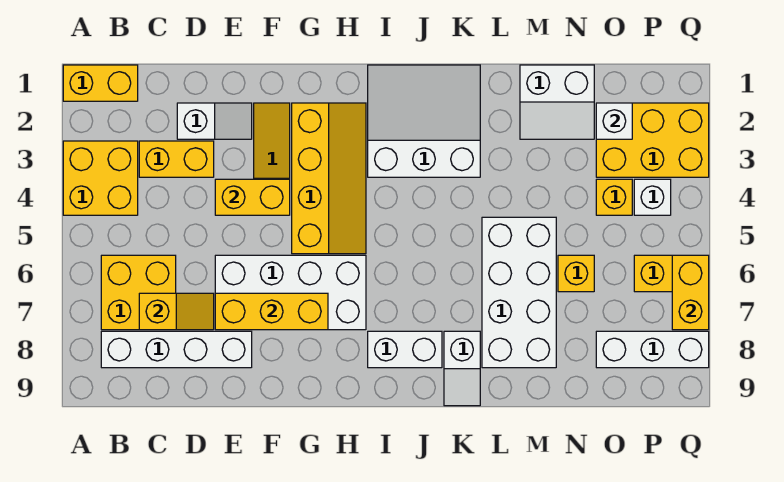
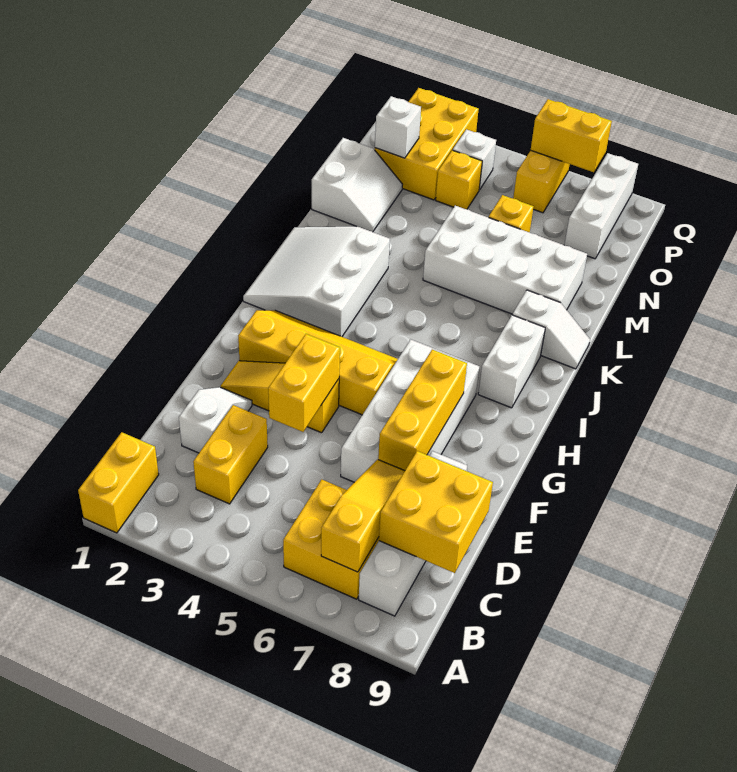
yellow brick A3:B4 level 1 -> yellow brick C8:D9 level 2
yellow slope C7:D7 level 2 top C -> yellow slope B7:D7 level 2 top B

